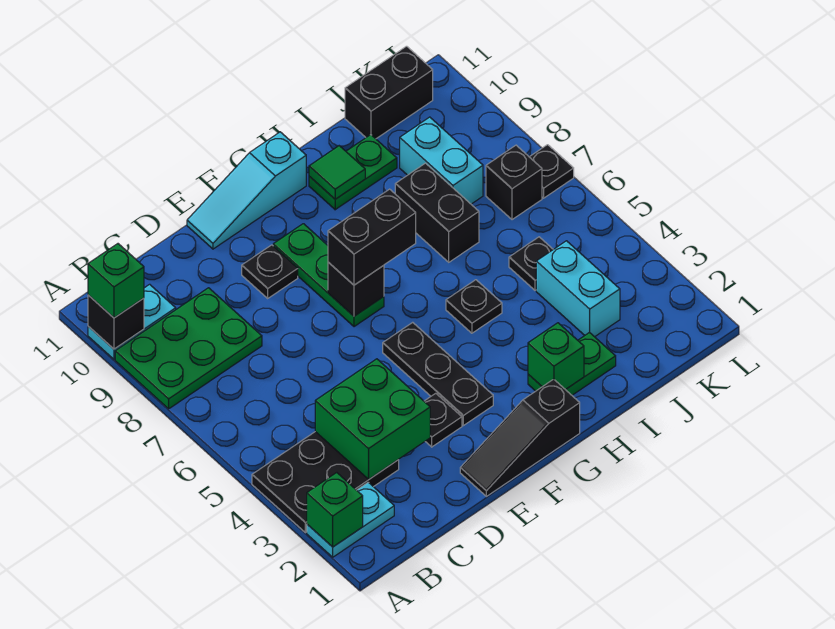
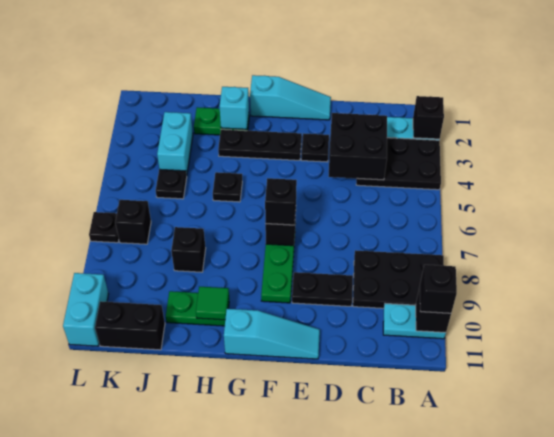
green brick A2 level 2 -> black brick A2 level 2
green plate A8:C9 level 1 -> black plate A8:C9 level 1
green brick A10 level 3 -> black brick A10 level 3
green brick C3:D4 level 2 -> black brick C3:D4 level 2
black slope E1:G1 level 1 top G -> cyan slope E1:G1 level 1 top G
black plate E9 level 1 -> black plate D9:E9 level 1
black plate F3:F5 level 1 -> black plate F3:H3 level 1
black brick F7:G7 level 3 -> black brick F7 level 3
green brick H2 level 2 -> cyan brick H2 level 2
black brick I7:I8 level 1 -> black brick I8 level 1
cyan brick J8:J9 level 1 -> cyan brick L10:L11 level 1

